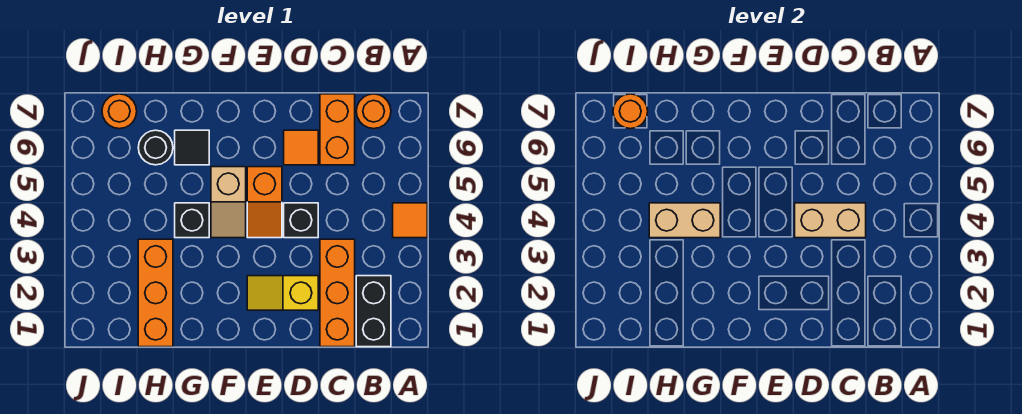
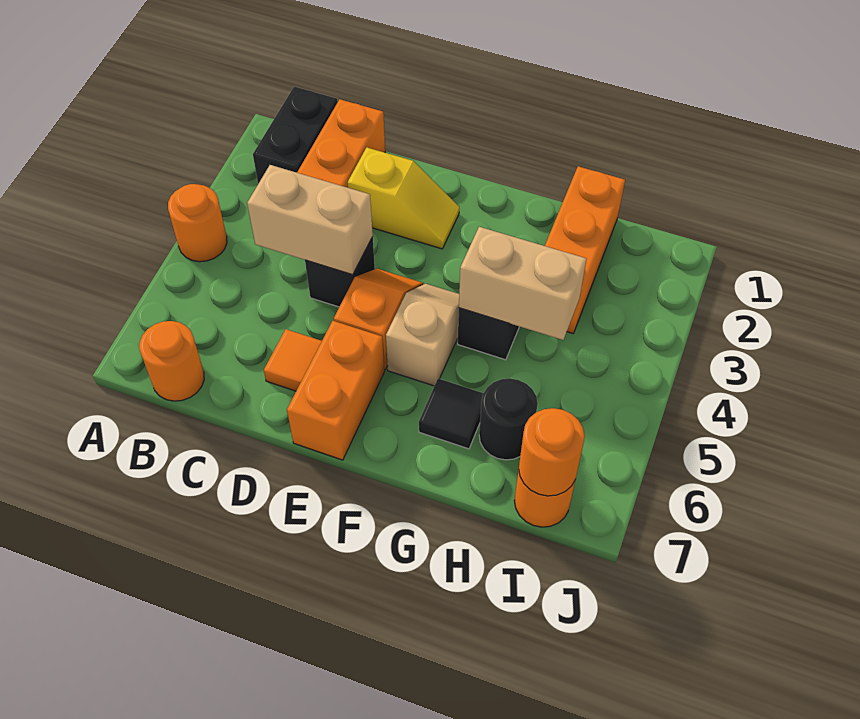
orange tile A4 level 1 -> orange round brick A4 level 1
orange brick C6:C7 level 1 -> orange brick E6:E7 level 1

